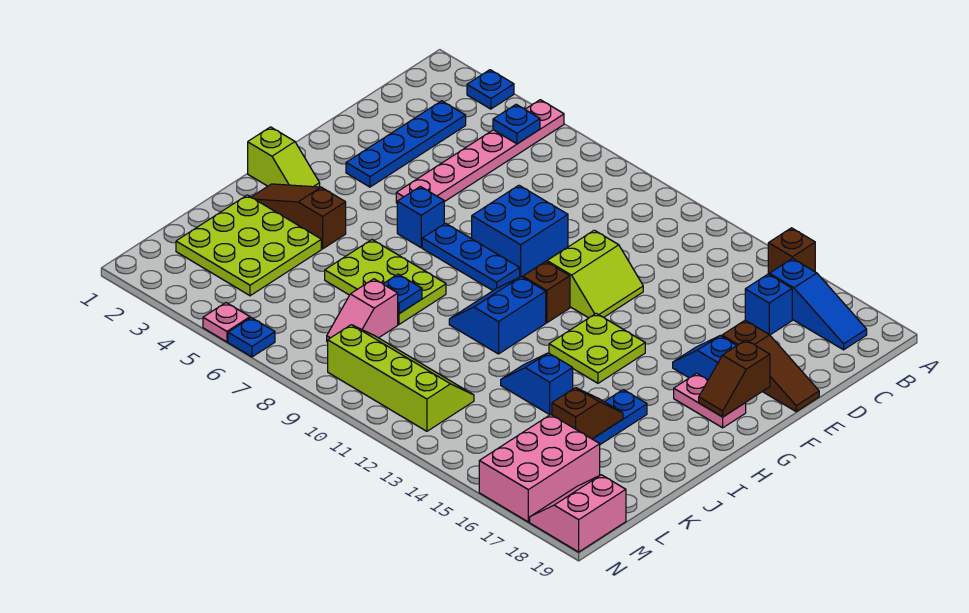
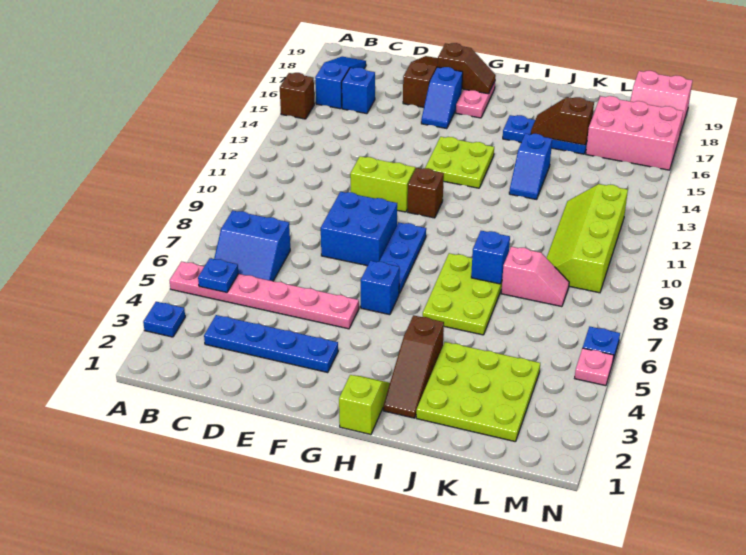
blue slope H10:I11 level 1 top 11 -> blue slope B6:C7 level 1 top 7
blue plate J8 level 2 -> blue brick J8 level 2

